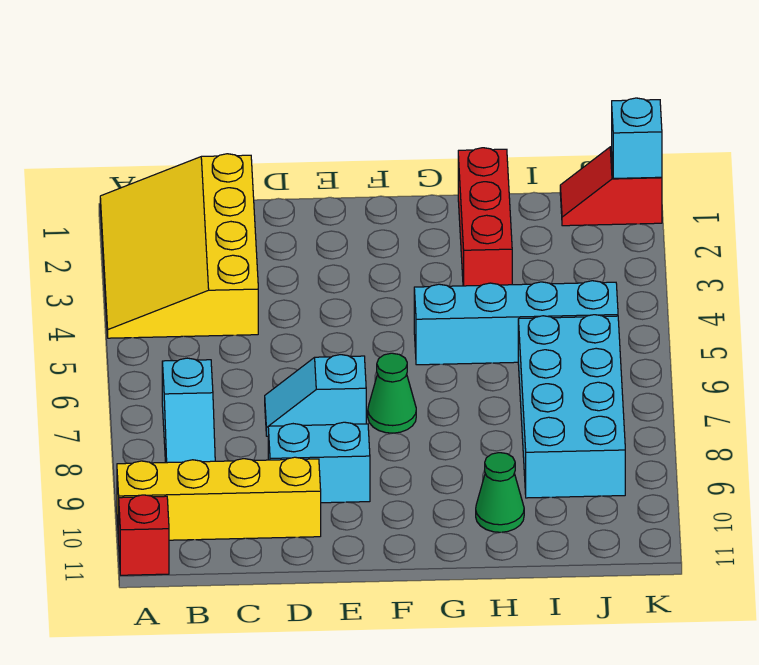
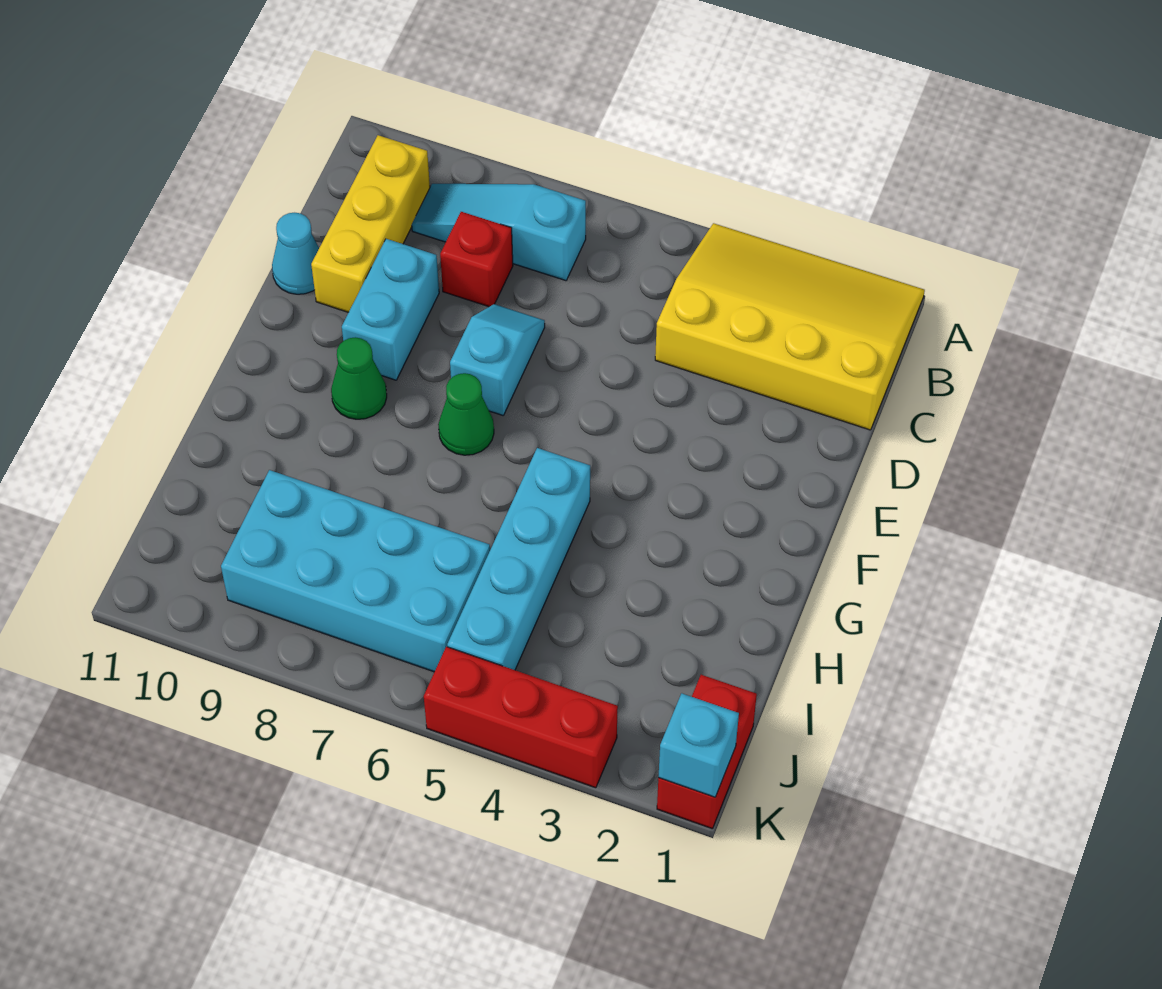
yellow brick A10:D10 level 1 -> yellow brick B10:D10 level 1
red brick A11 level 1 -> red brick C8 level 1
none -> cyan cone D11 level 1
red brick H1:H3 level 1 -> red brick K3:K5 level 1
green cone H10 level 1 -> green cone F9 level 1
red slope J1:K1 level 1 top K -> red brick J1:K1 level 1

